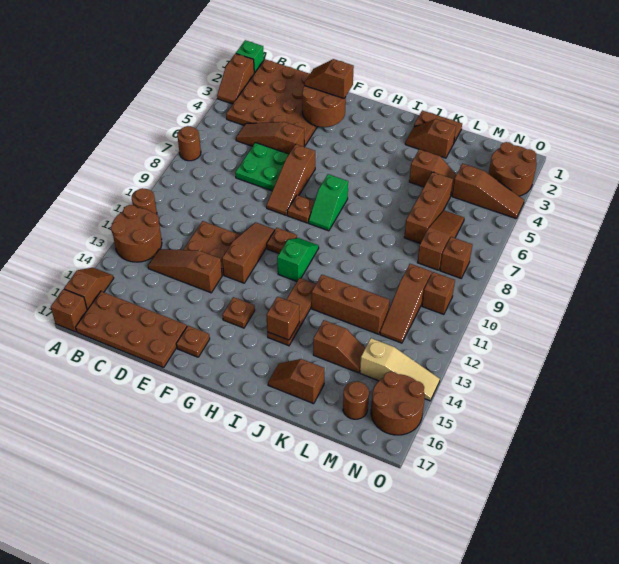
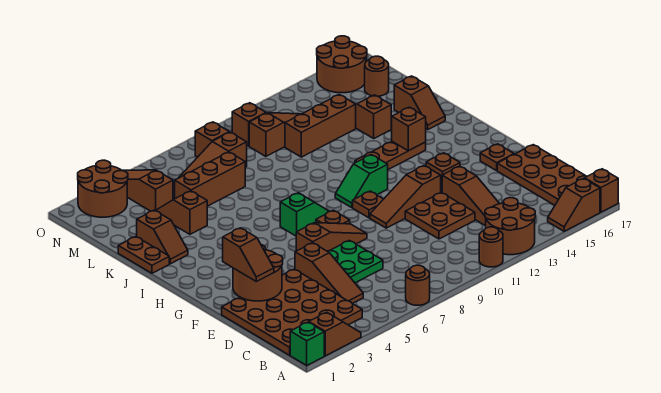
brown brick J12:L12 level 1 -> brown brick L11:L13 level 1
tan slope M14:O14 level 1 top M -> none

